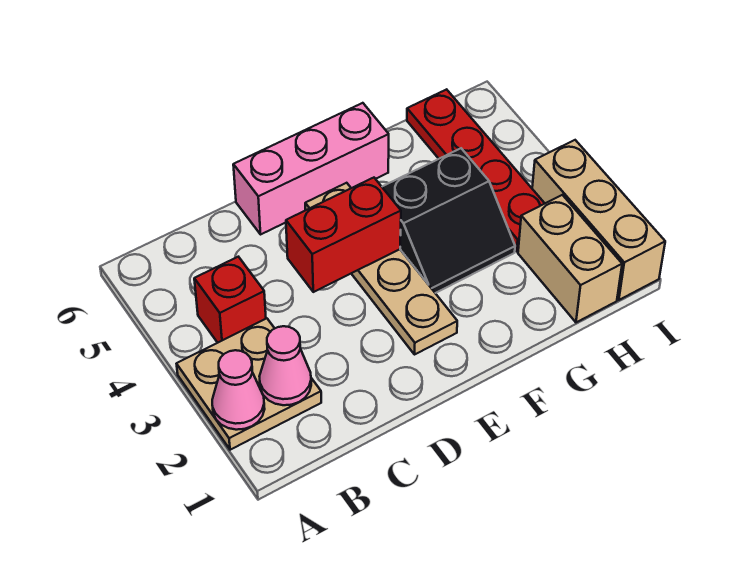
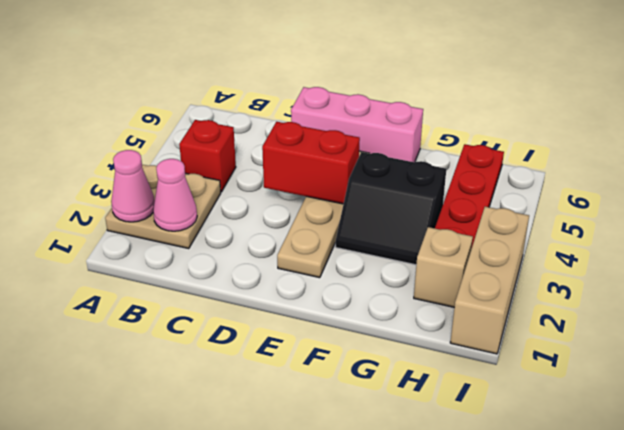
tan brick H1:H2 level 1 -> tan brick H2 level 1

